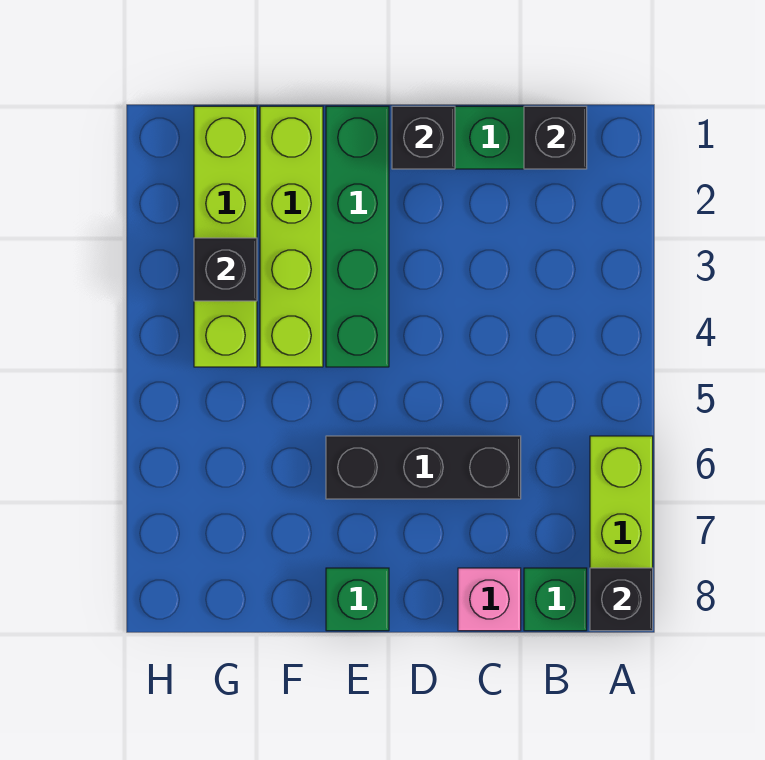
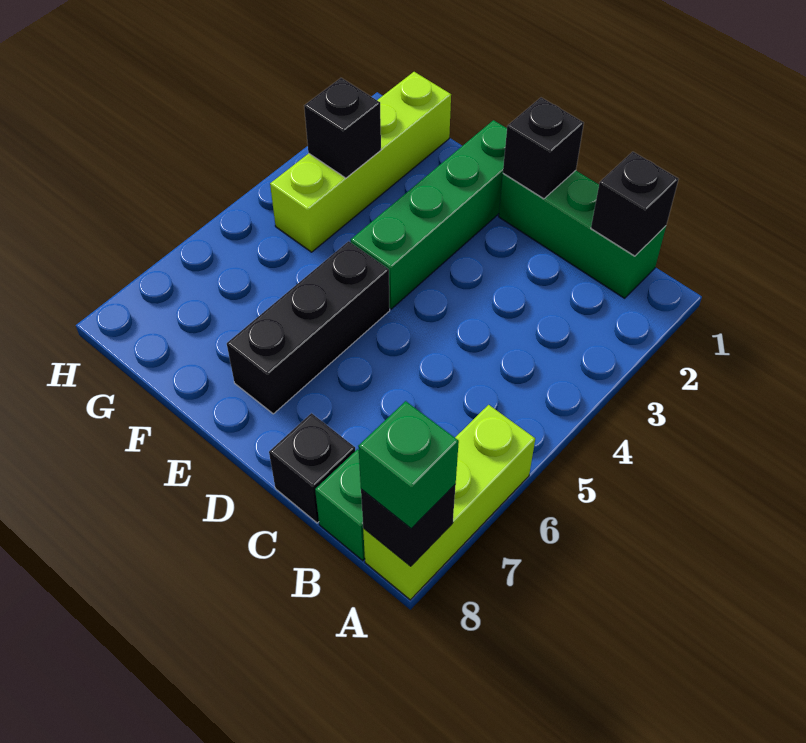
black brick C6:E6 level 1 -> black brick E5:E7 level 1
pink brick C8 level 1 -> black brick C8 level 1
green brick E8 level 1 -> green brick A8 level 3
lime brick F1:F4 level 1 -> none

